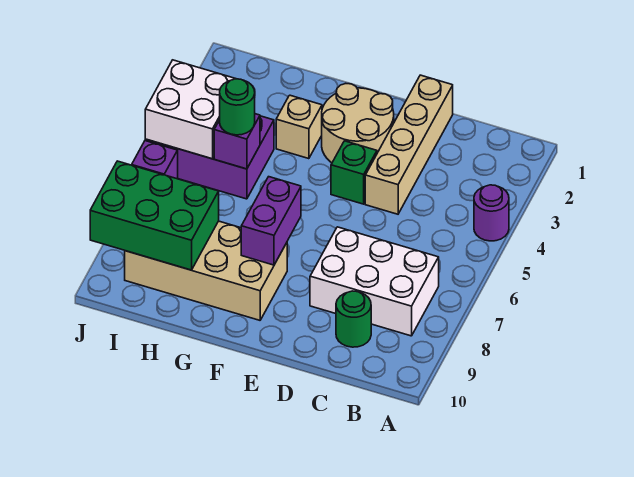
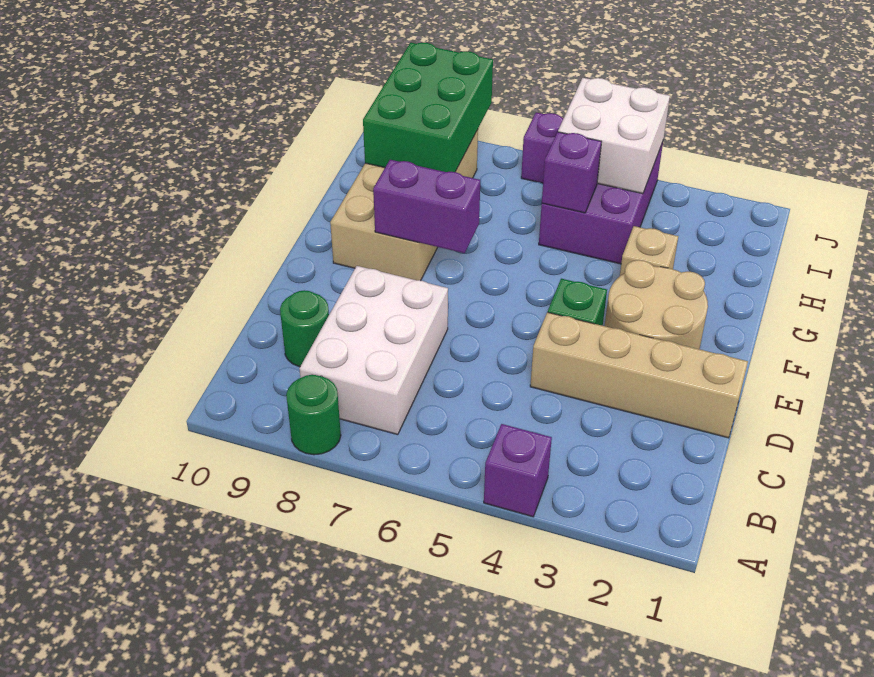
purple round brick A4 level 1 -> purple brick A4 level 1
green round brick H5 level 3 -> green round brick A8 level 1

